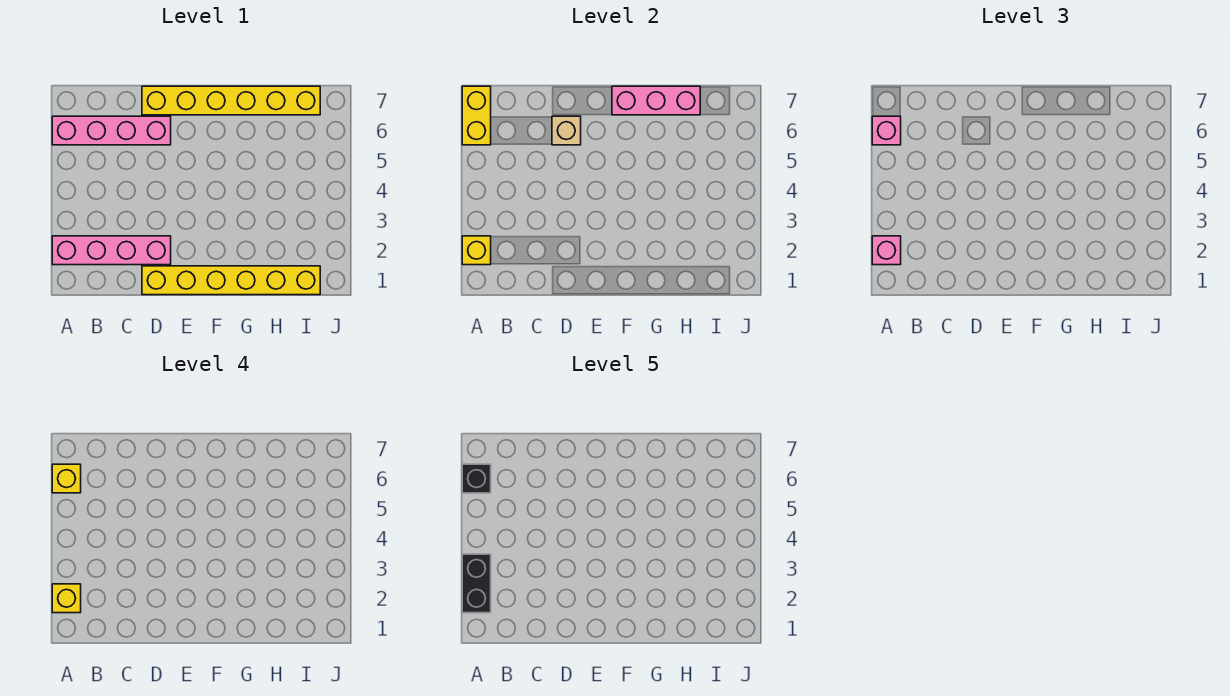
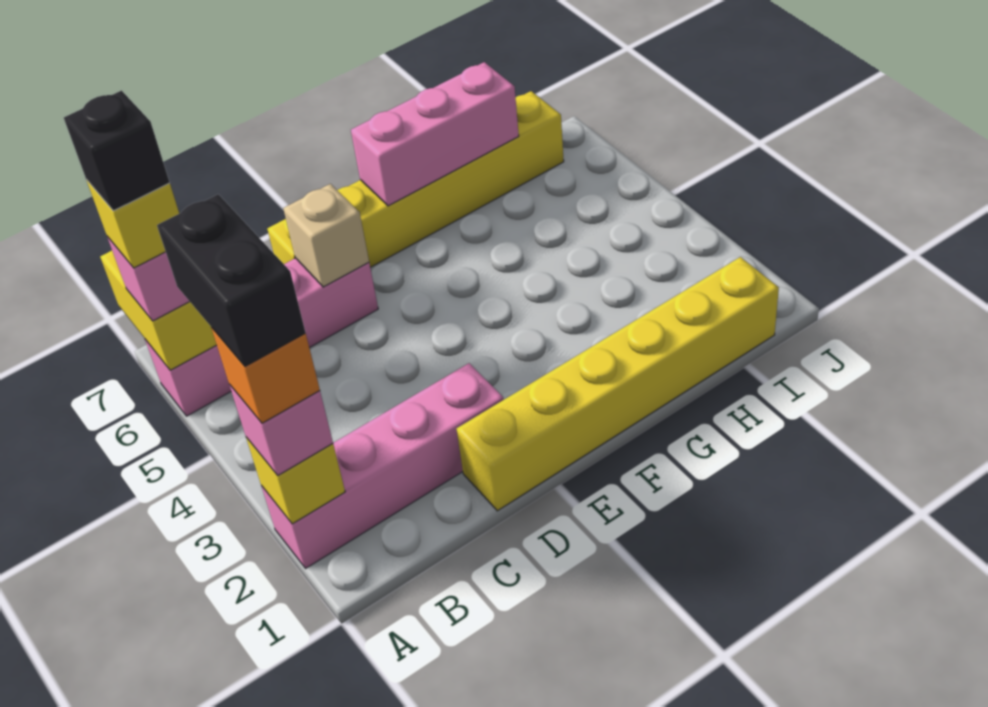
yellow brick A2 level 4 -> orange brick A2 level 4

